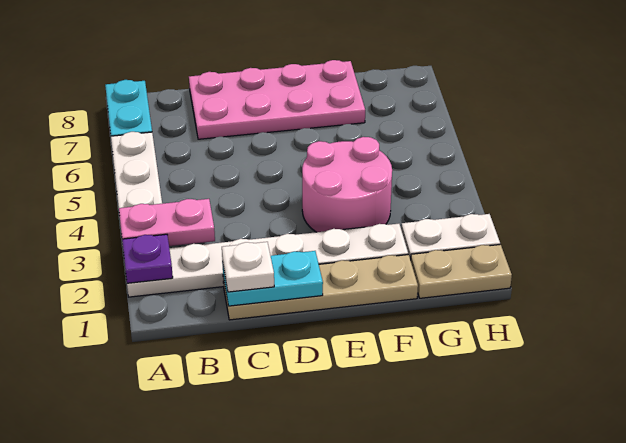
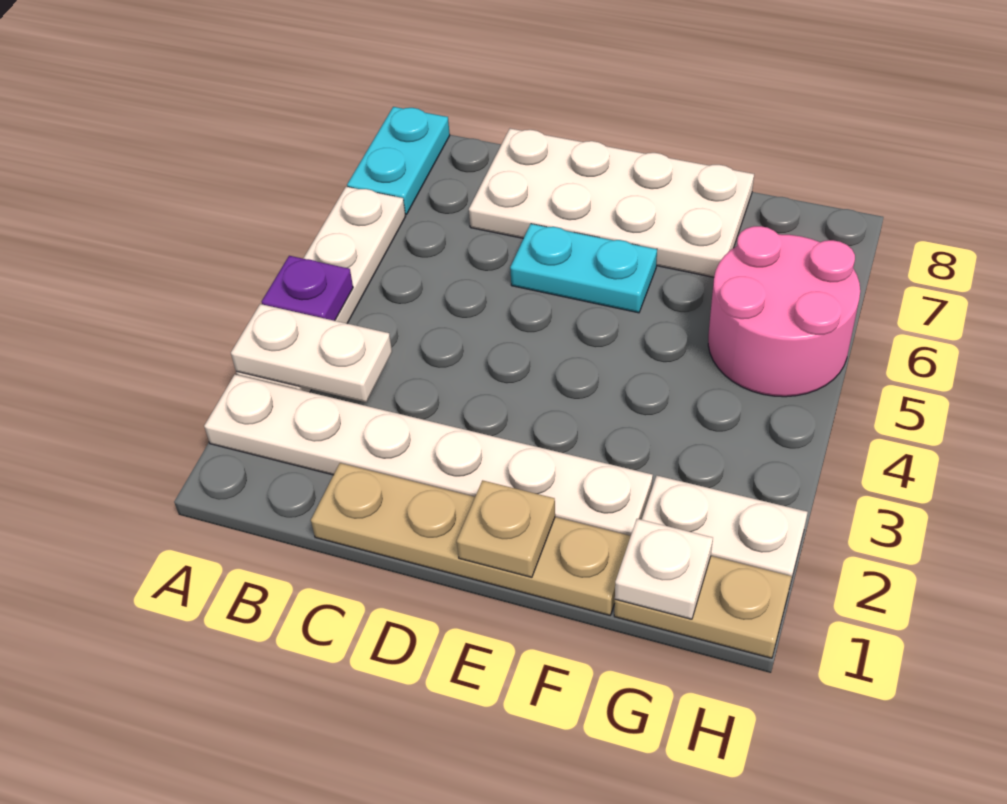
purple plate A2 level 2 -> purple plate A4 level 2
pink plate A3:B3 level 2 -> white plate A3:B3 level 2
cyan plate C1:D1 level 2 -> cyan plate D6:E6 level 1
white plate C1 level 3 -> white plate G1 level 2
pink plate C7:F8 level 1 -> white plate C7:F8 level 1
none -> tan plate E1 level 2
pink round brick E3:F4 level 1 -> pink round brick G5:H6 level 1

